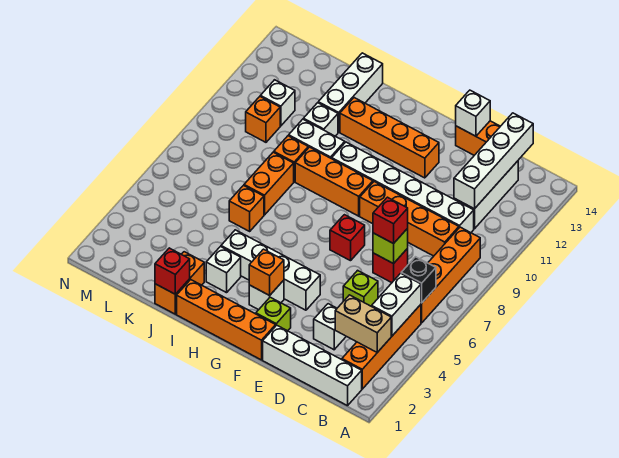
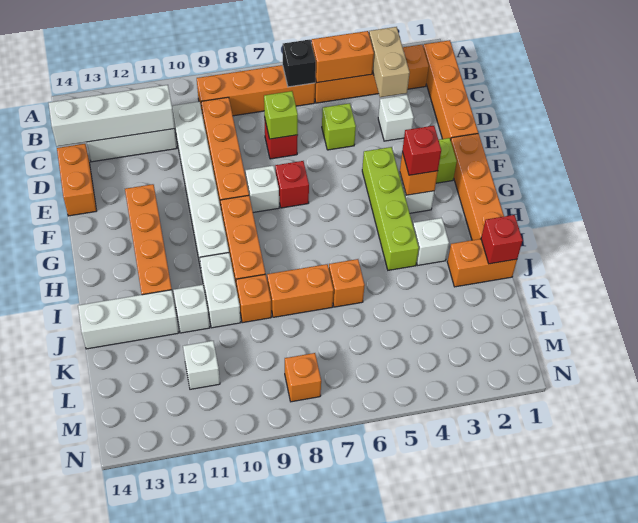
white brick B1:E1 level 1 -> orange brick B1:E1 level 1
white brick B4:B5 level 2 -> orange brick B4:B5 level 2
red brick D7 level 3 -> red brick G3 level 3
white brick E14 level 2 -> white brick F8 level 1
white brick F4:I4 level 1 -> lime brick F4:I4 level 1
orange brick L10 level 1 -> orange brick M8 level 1

